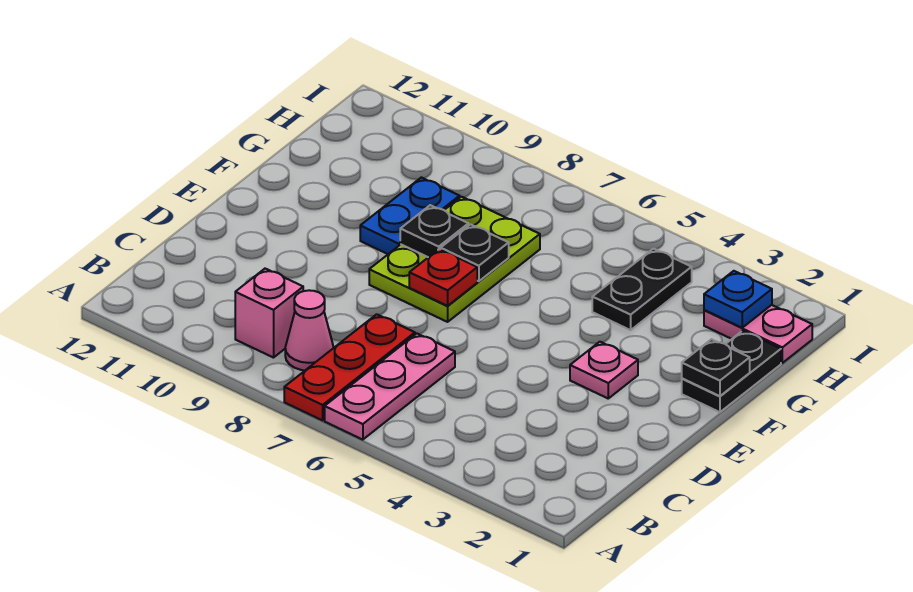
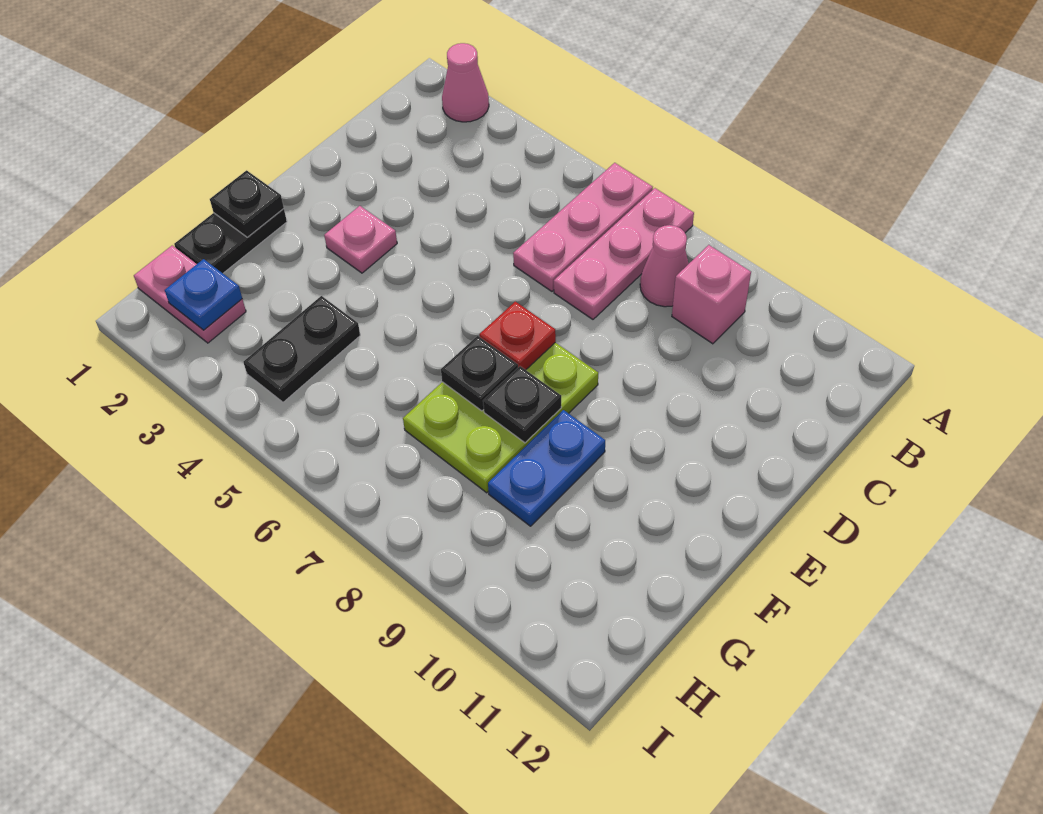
none -> pink cone A2 level 1
red plate A7:C7 level 1 -> pink plate A7:C7 level 1

